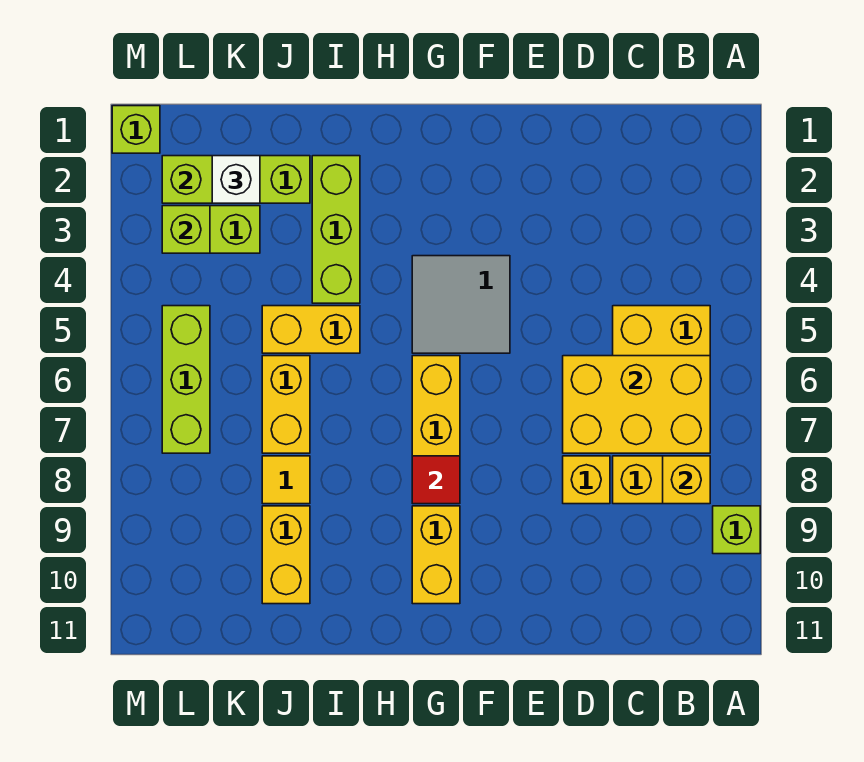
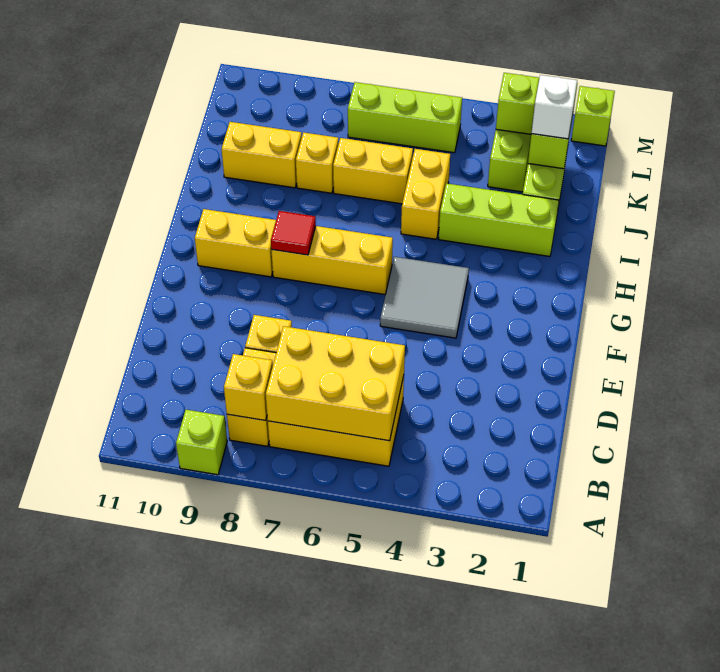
yellow brick B6:D7 level 2 -> yellow brick B5:C7 level 2
yellow tile J8 level 1 -> yellow brick J8 level 1

